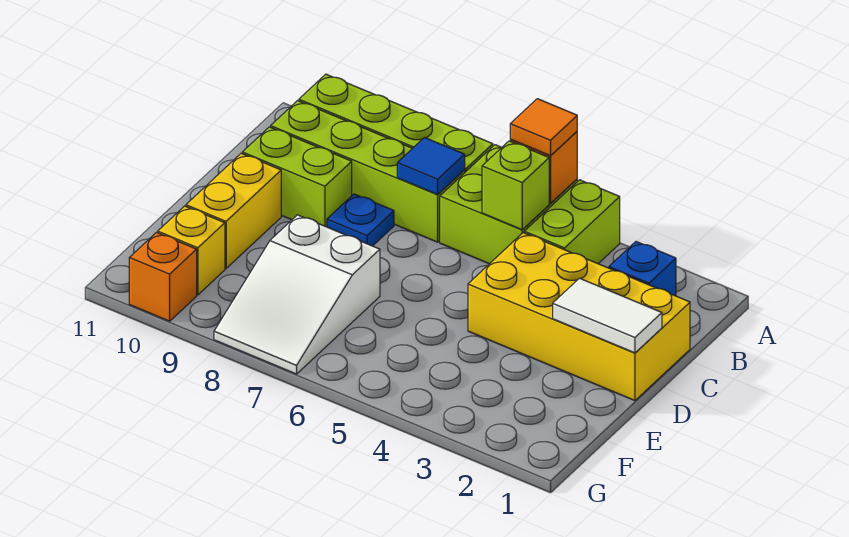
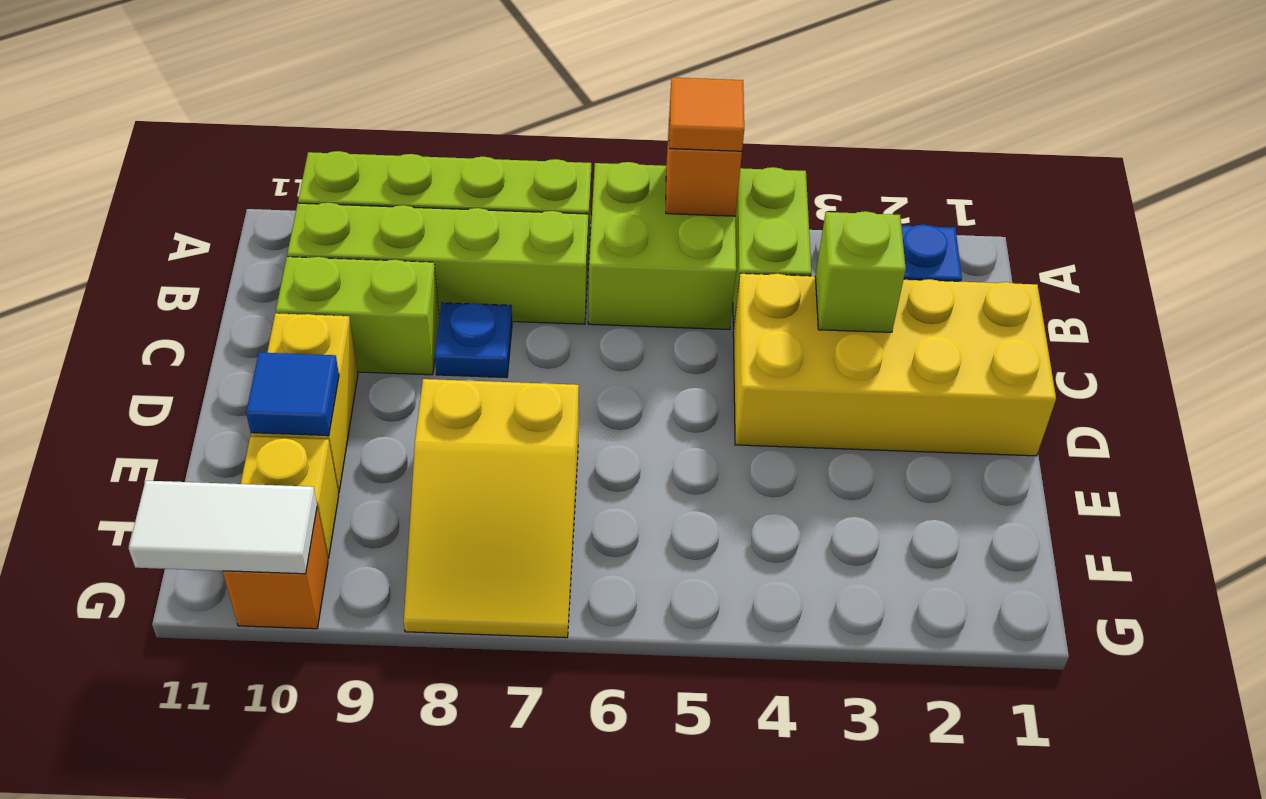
lime brick B5 level 2 -> lime brick C3 level 2
blue tile B7 level 2 -> blue tile E10 level 2
white tile D1:D2 level 2 -> white tile G10:G11 level 2
white slope E7:G8 level 1 top E -> yellow slope E7:G8 level 1 top E

